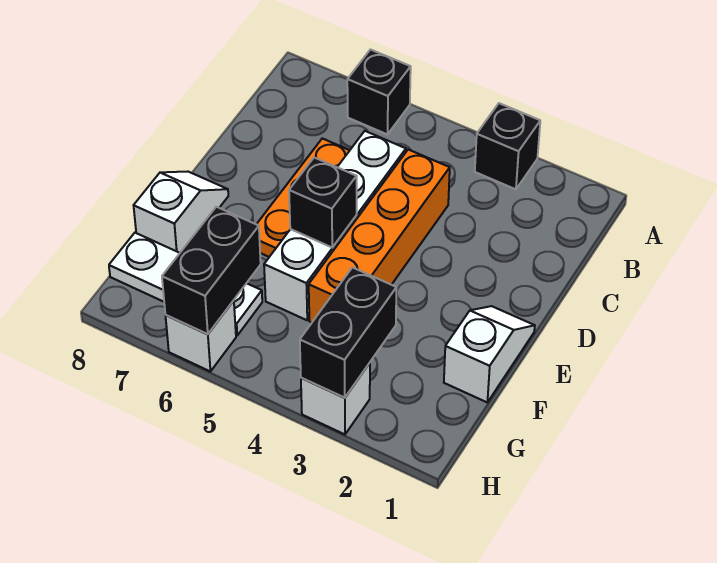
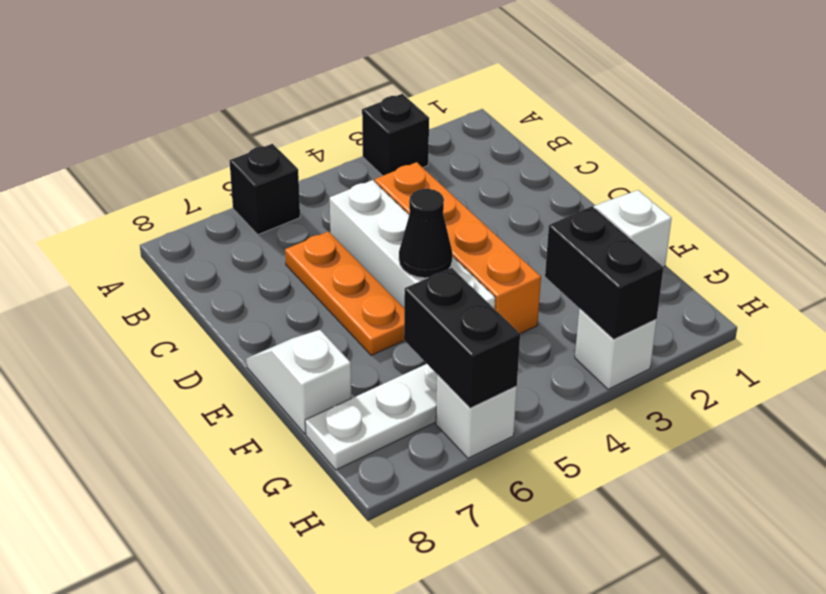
black brick E5 level 2 -> black cone E5 level 2

